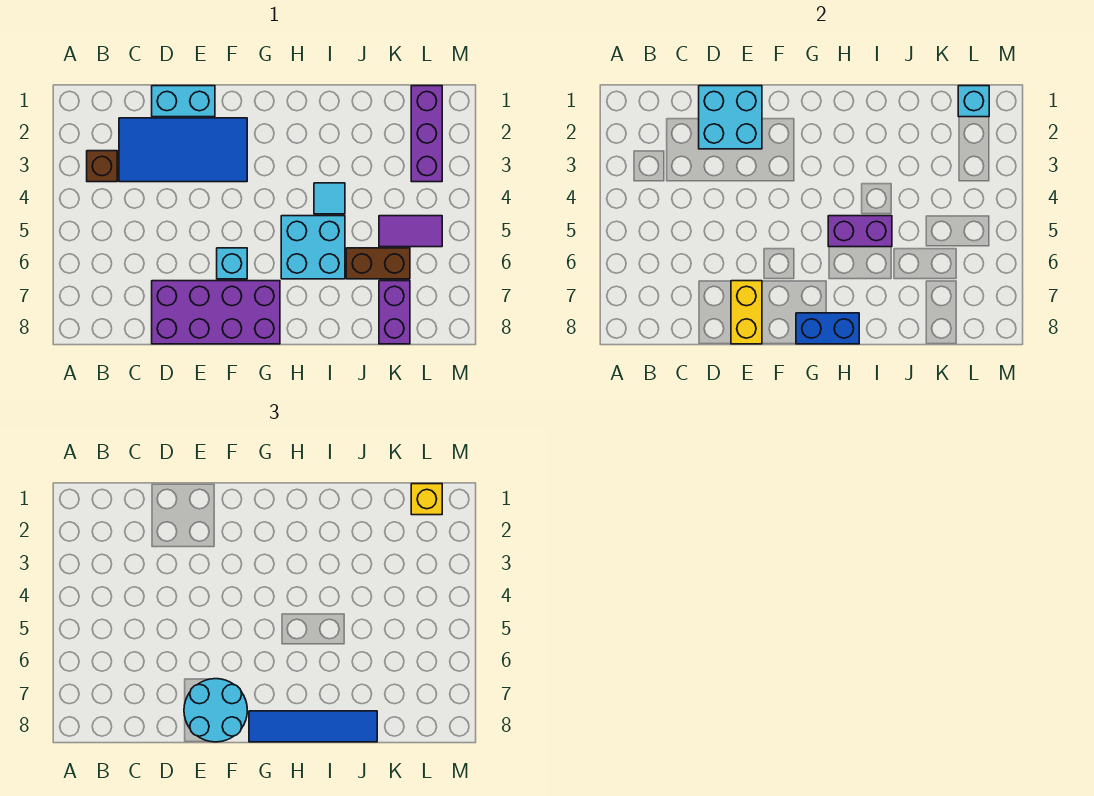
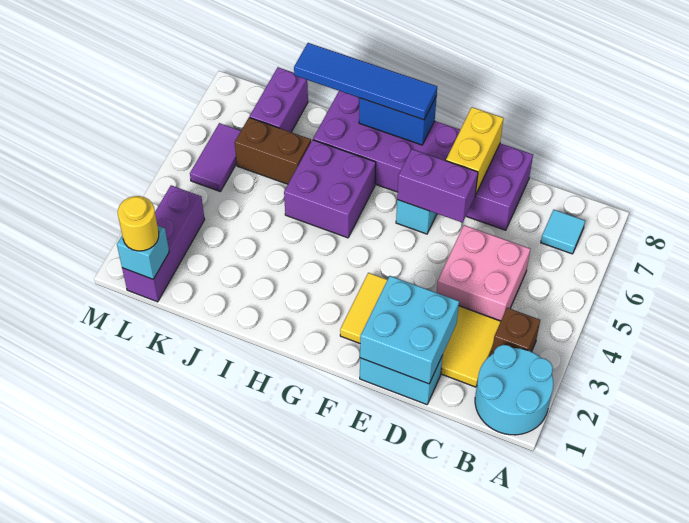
blue tile C2:F3 level 1 -> yellow tile C2:F3 level 1
none -> pink brick C4:D5 level 1
purple brick D7:G8 level 1 -> purple brick D7:I8 level 1
cyan round brick E7:F8 level 3 -> cyan round brick A1:B2 level 1
cyan brick H5:I6 level 1 -> purple brick H5:I6 level 1
purple brick H5:I5 level 2 -> purple brick E6:F6 level 2
cyan tile I4 level 1 -> cyan tile B7 level 1
purple tile K5:L5 level 1 -> purple tile L5:L6 level 1
yellow brick L1 level 3 -> yellow round brick L1 level 3

